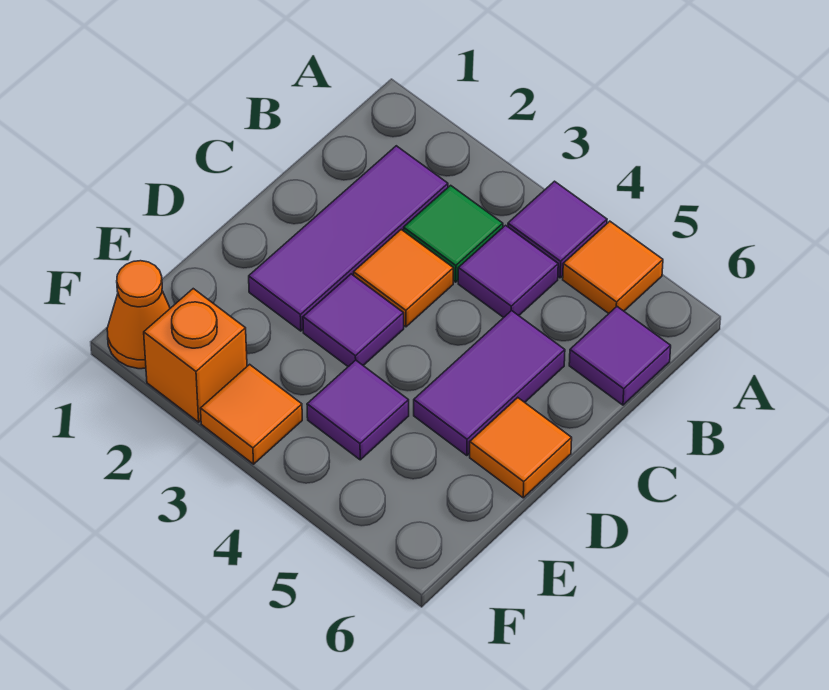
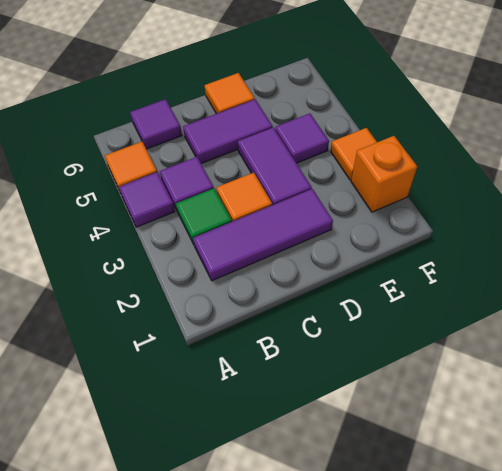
purple tile D3 level 1 -> purple tile D3:D4 level 1
orange cone F1 level 1 -> none

